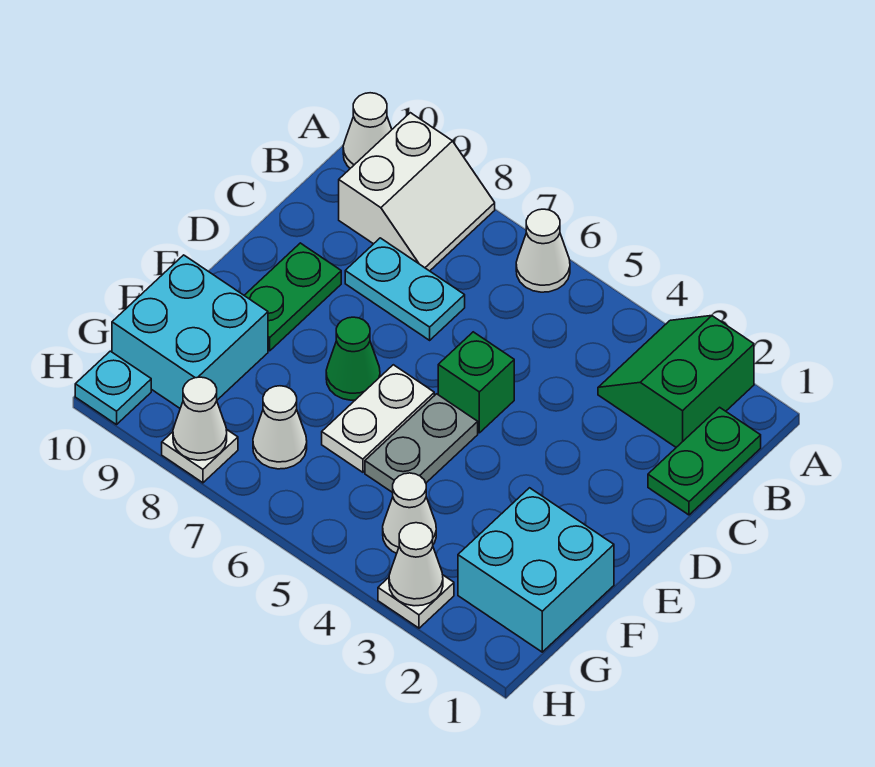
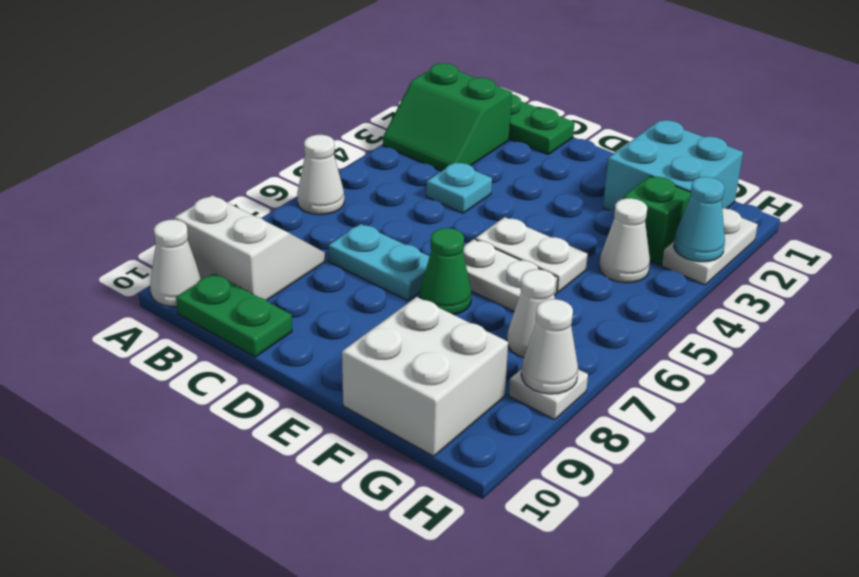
cyan plate C7:C8 level 1 -> cyan plate C7:D7 level 1
green brick D5 level 1 -> green brick G3 level 1
green plate D9:E9 level 1 -> green plate B10:C10 level 1
grey plate E5:F5 level 1 -> white plate E5:F5 level 1
cyan brick F9:G10 level 1 -> white brick F9:G10 level 1
white plate H3 level 1 -> white plate H2:H3 level 1
white cone H3 level 2 -> cyan cone H3 level 2
cyan plate H10 level 1 -> cyan plate C4 level 1

